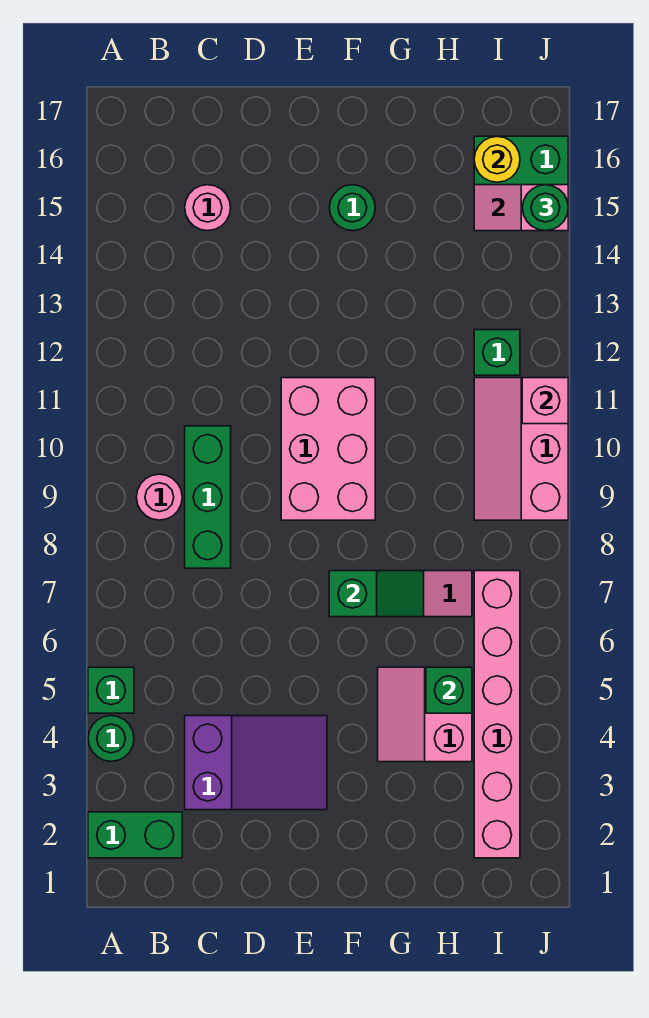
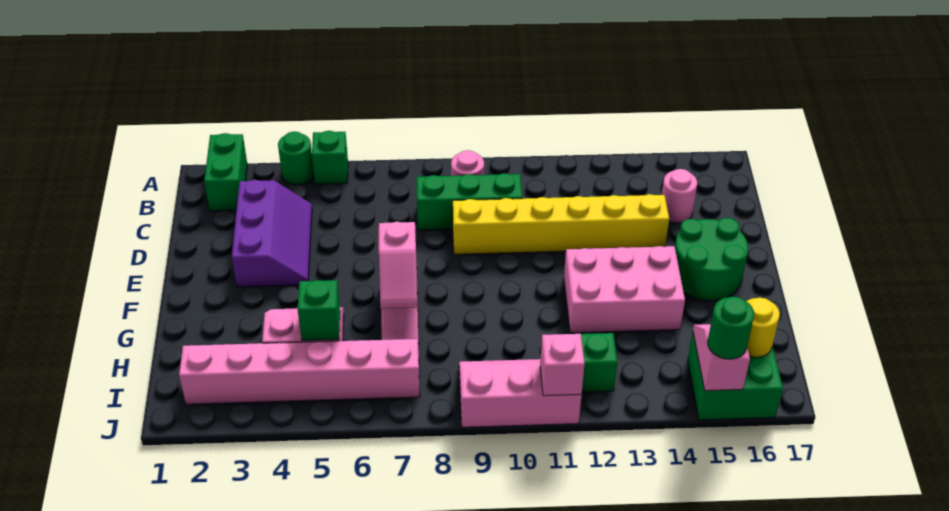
purple slope C3:E4 level 1 top C -> purple slope C3:E4 level 1 top 3
none -> yellow brick D9:D14 level 1
pink brick E9:F11 level 1 -> pink brick F12:G14 level 1
green slope F7:G7 level 2 top F -> pink slope F7:G7 level 2 top F
green round brick F15 level 1 -> green round brick E15:F16 level 1

